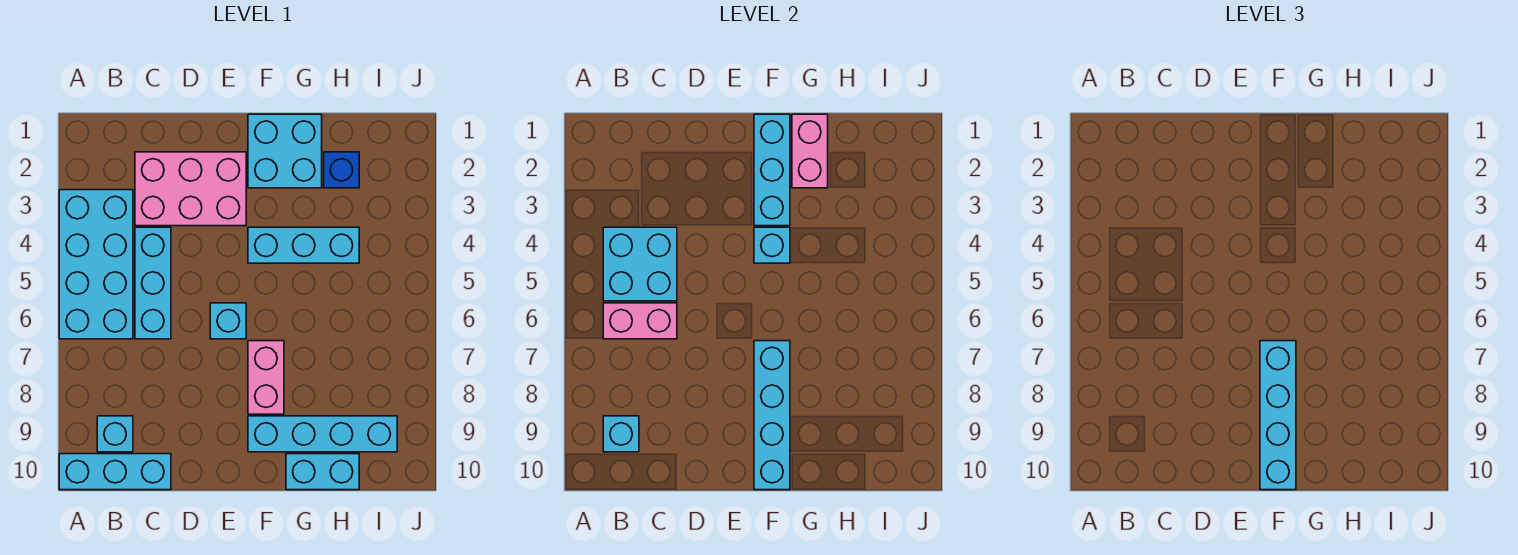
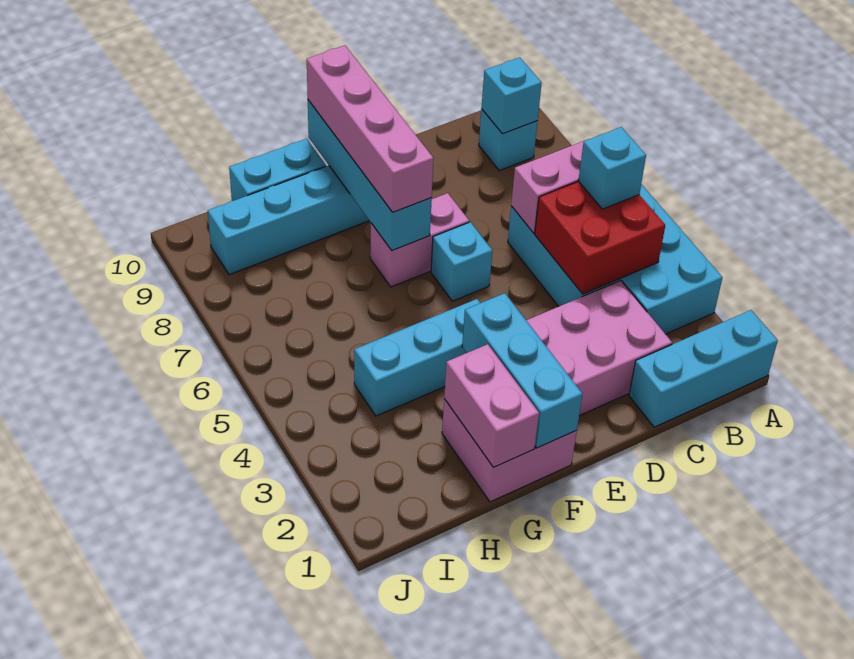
cyan brick A10:C10 level 1 -> cyan brick A1:C1 level 1
cyan brick B4:C5 level 2 -> red brick B4:C5 level 2
cyan brick F1:G2 level 1 -> pink brick F1:G2 level 1
cyan brick F4 level 2 -> cyan brick B5 level 3
pink brick F7:F8 level 1 -> pink brick E7:F7 level 1
cyan brick F7:F10 level 3 -> pink brick F7:F10 level 3
blue brick H2 level 1 -> none

